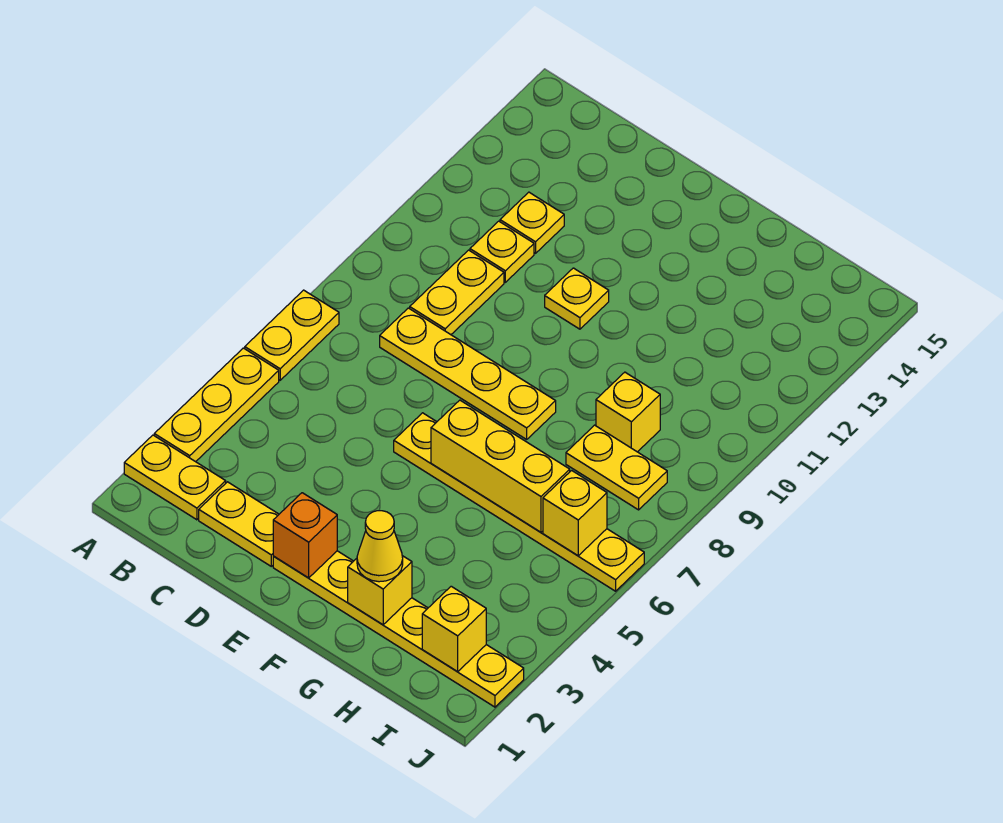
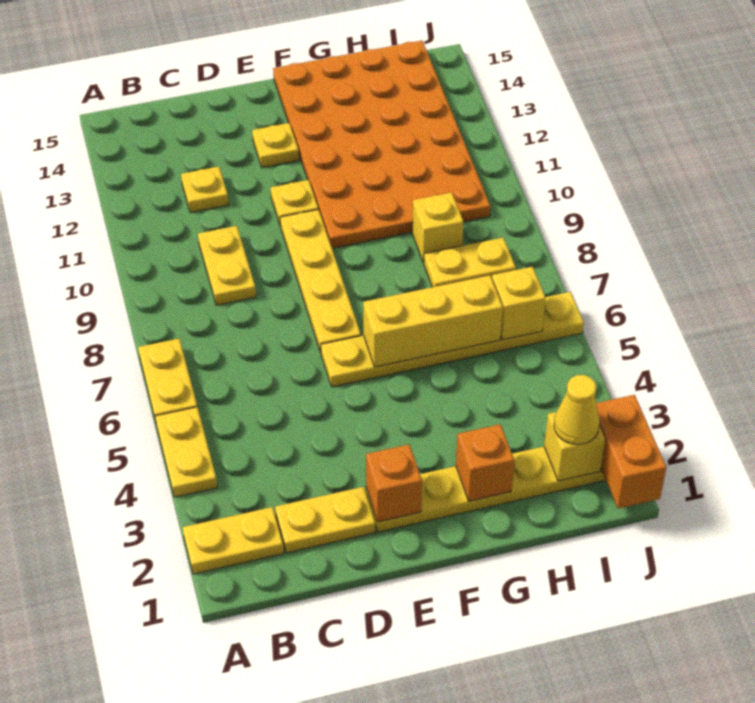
yellow plate A3:A5 level 1 -> yellow plate A4:A5 level 1
yellow plate C8:F8 level 1 -> yellow plate E7:E10 level 1
yellow plate C11 level 1 -> yellow plate E13 level 1
none -> orange plate F10:I15 level 1
yellow brick G2 level 2 -> orange brick G2 level 2
yellow cone G2 level 3 -> yellow cone I2 level 3
none -> orange brick J1:J2 level 2

